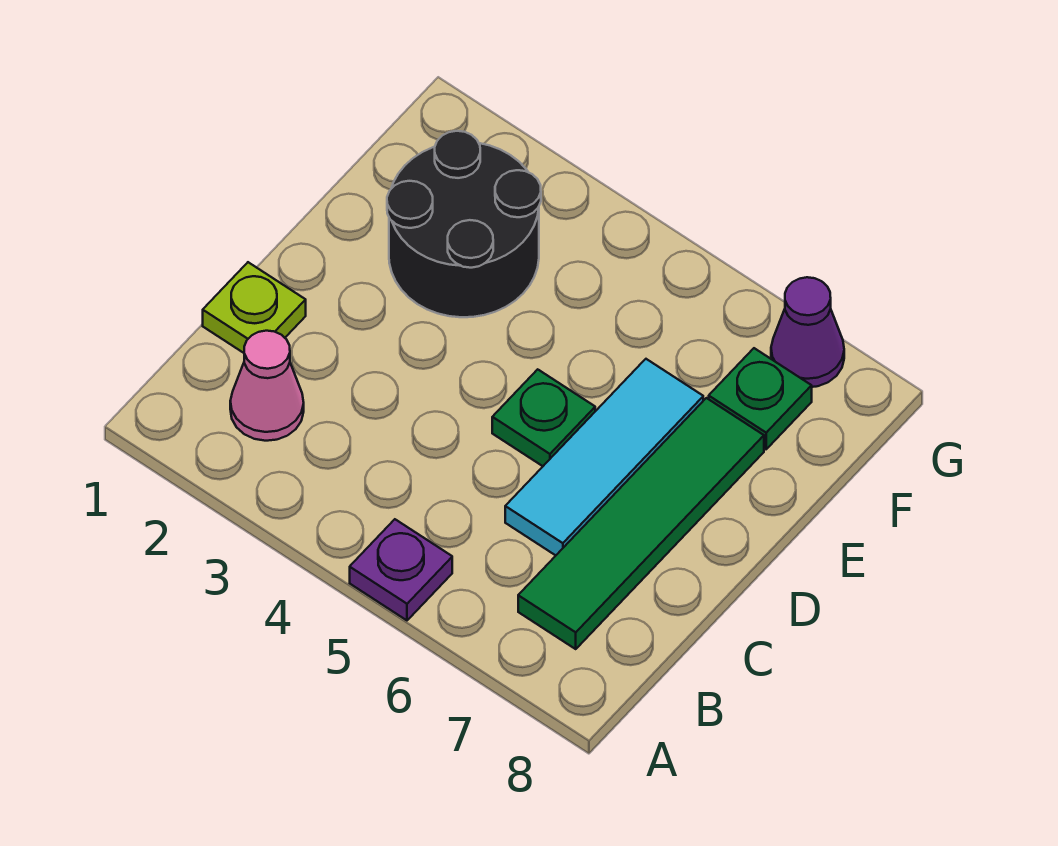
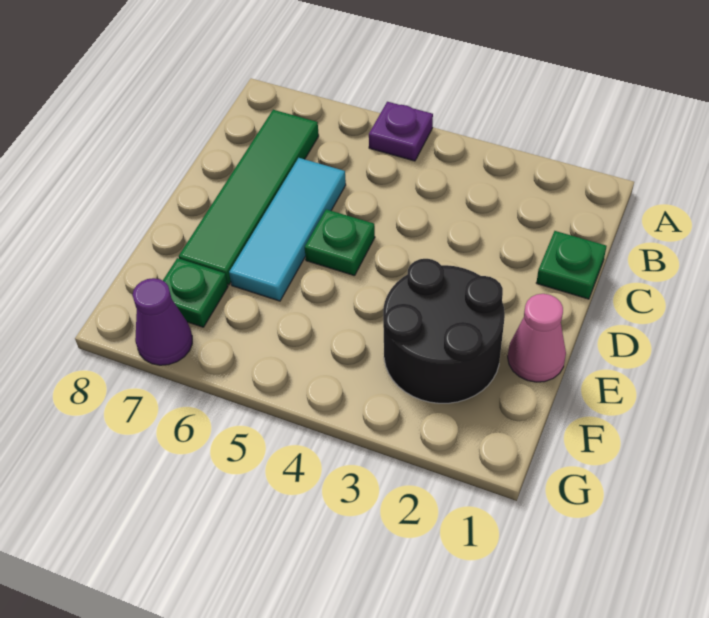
pink cone B2 level 1 -> pink cone E1 level 1
lime plate C1 level 1 -> green plate C1 level 1

